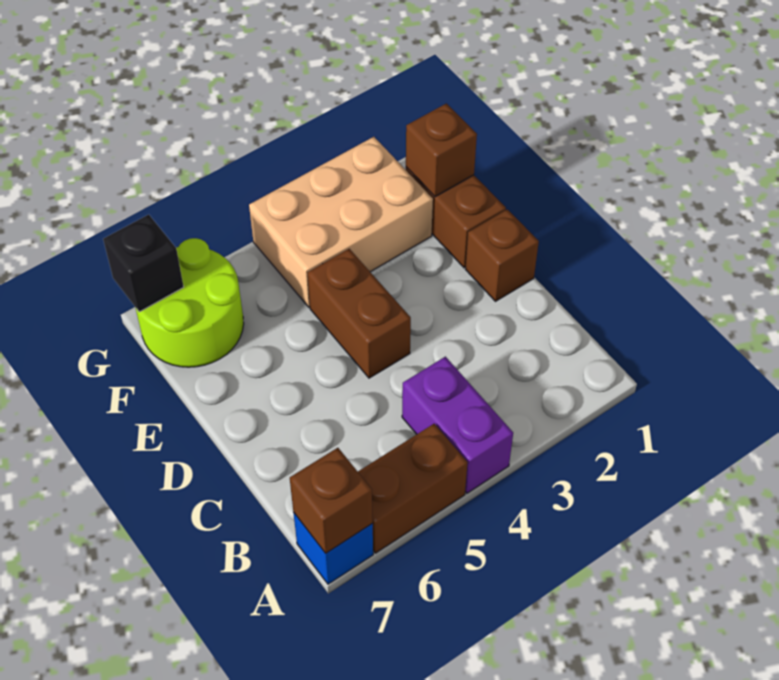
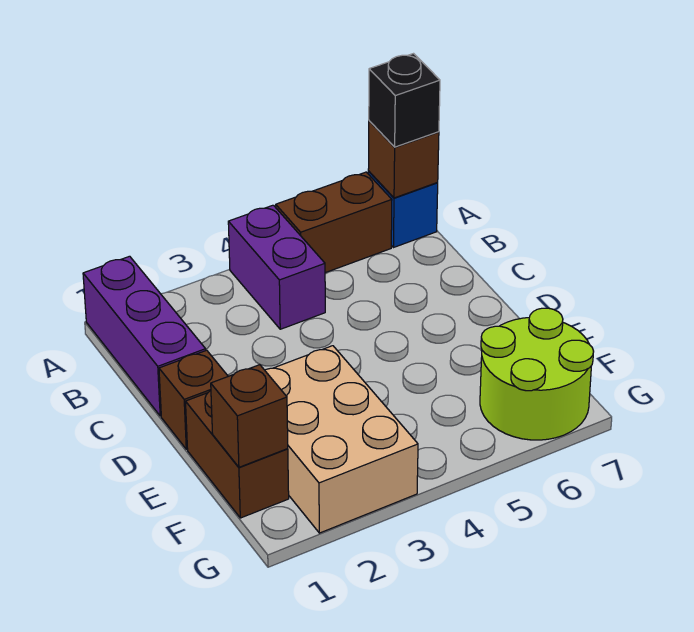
none -> purple brick A1:C1 level 1
brown brick D4:E4 level 1 -> none
tan brick F2:G4 level 1 -> tan brick E2:G3 level 1
black brick G7 level 2 -> black brick A7 level 3

